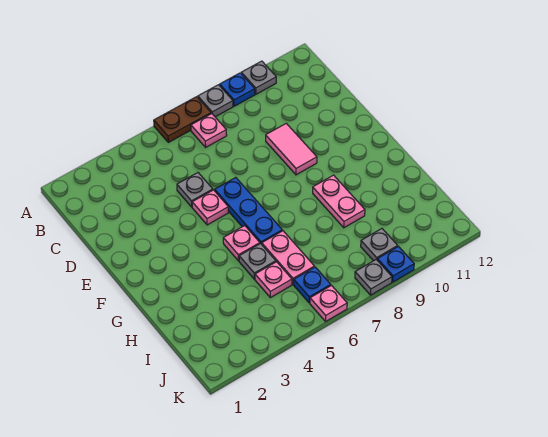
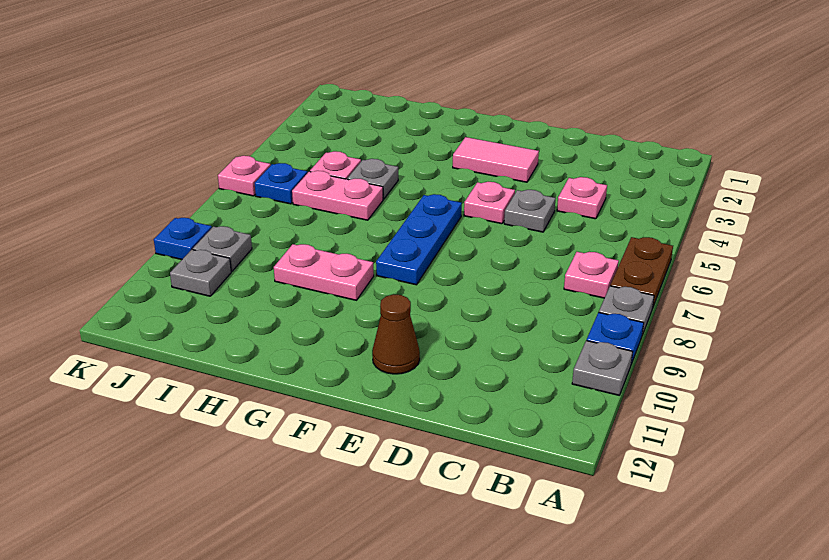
pink tile D9:E9 level 1 -> pink tile E3:F3 level 1
blue plate E6:G6 level 1 -> blue plate F6:F8 level 1
none -> brown cone E11 level 1
pink plate G5 level 1 -> pink plate C4 level 1
grey plate K8 level 1 -> grey plate J10 level 1

